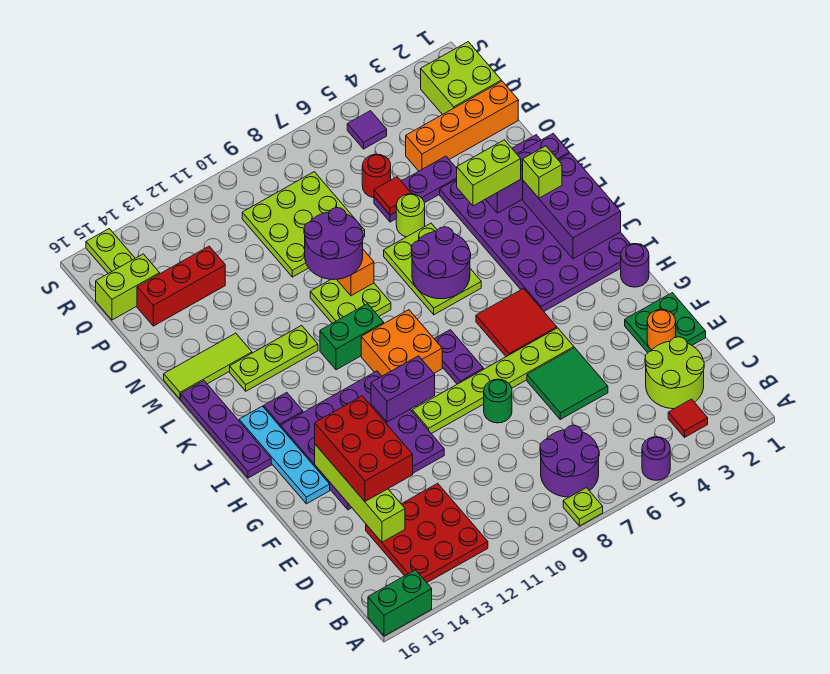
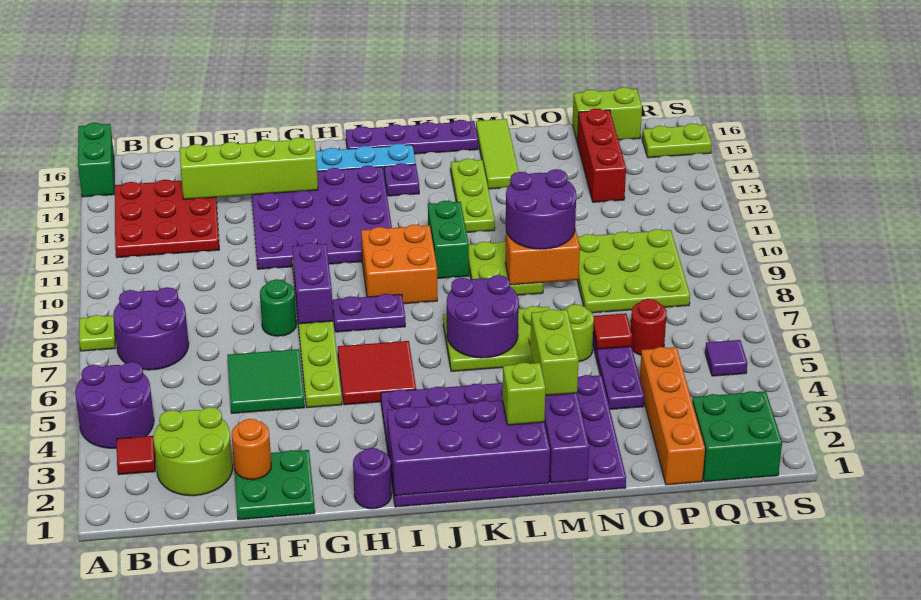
purple round brick A5 level 1 -> purple round brick A4:B5 level 1
red brick E13:G14 level 3 -> none
purple brick H10:H11 level 2 -> purple brick G8:G9 level 2
purple brick J1:L2 level 2 -> purple brick I1:L2 level 2
lime brick Q1:R2 level 1 -> green brick Q1:R2 level 1
lime brick Q15:Q16 level 1 -> lime brick P16:Q16 level 1

